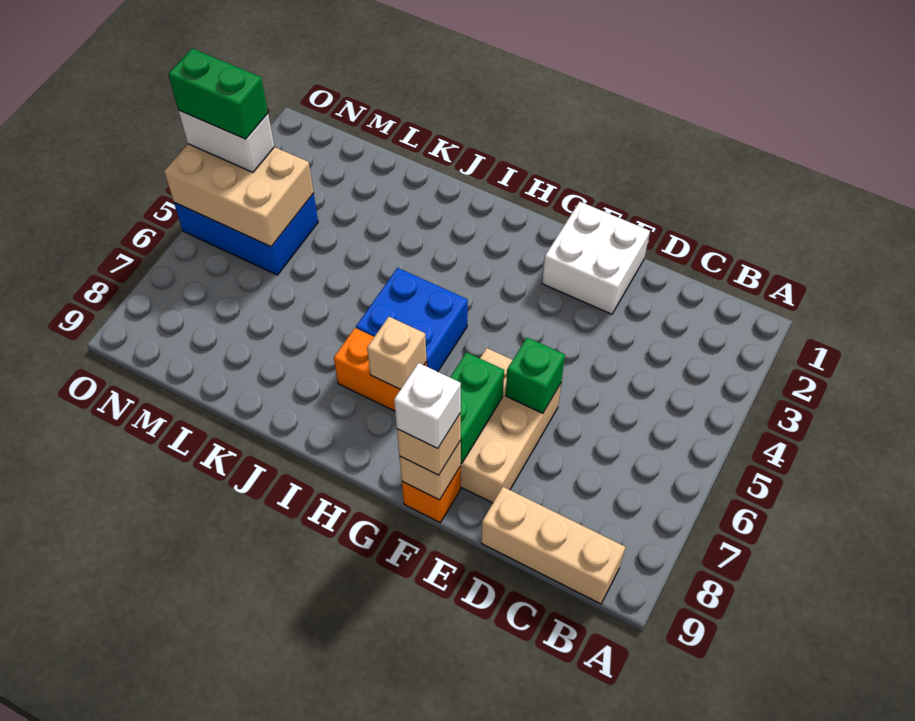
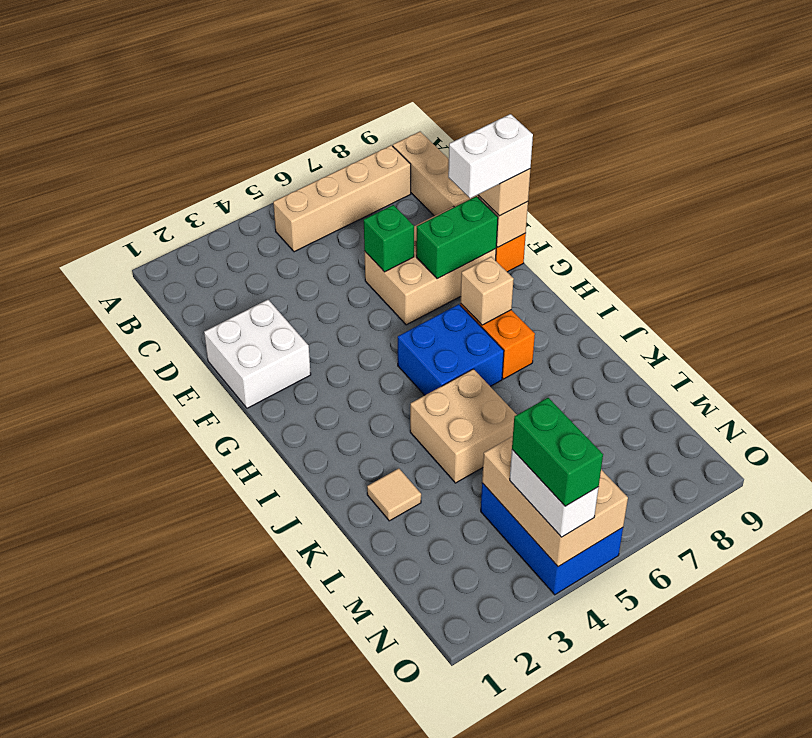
none -> tan brick B5:B8 level 1
white brick F9 level 4 -> white brick F8:F9 level 4
none -> tan brick J4:K5 level 1
none -> tan tile K2 level 1

